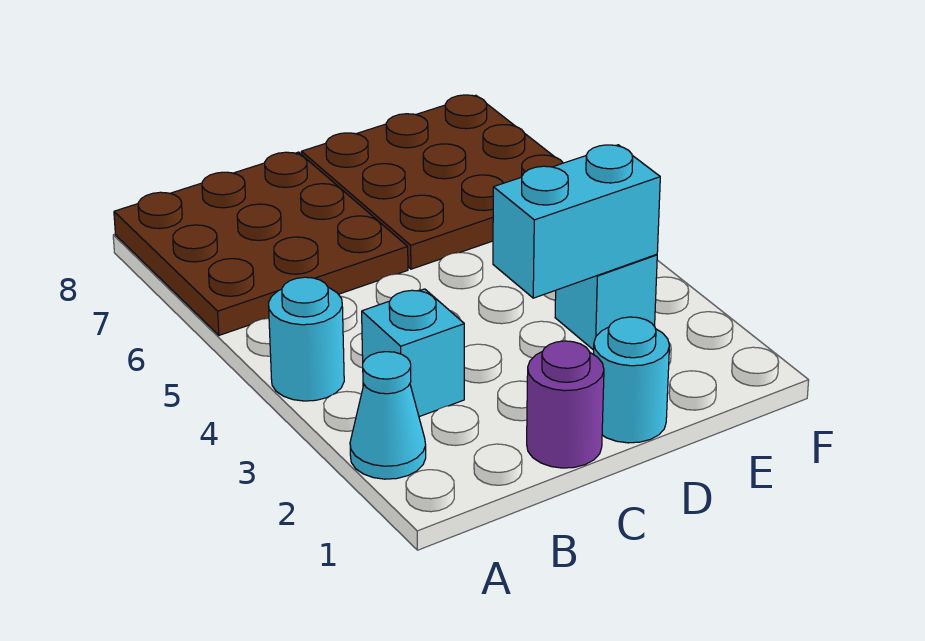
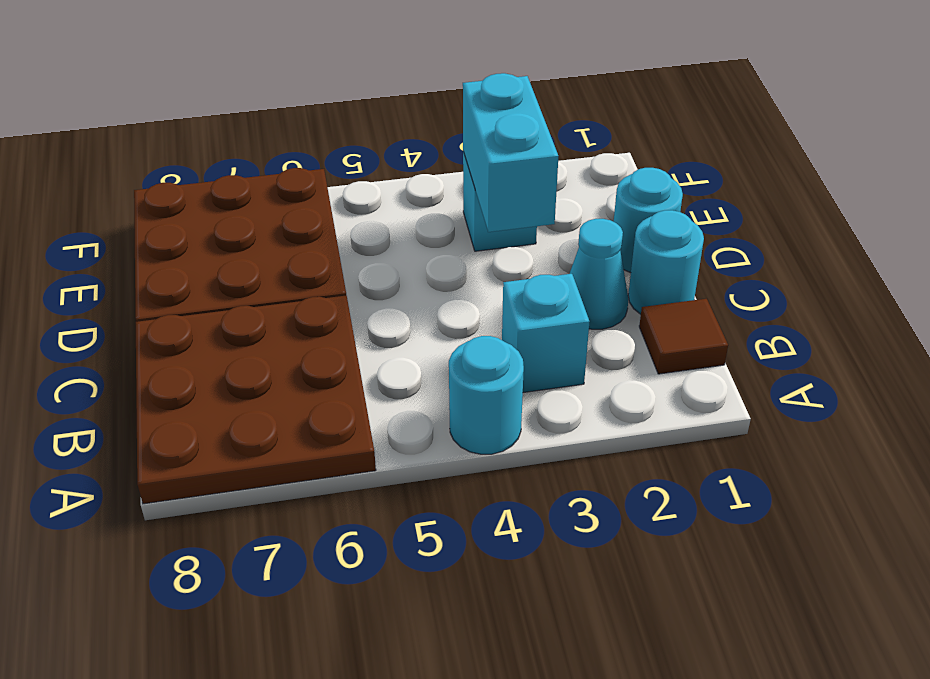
cyan cone A2 level 1 -> cyan cone C2 level 1
none -> brown tile B1 level 1
purple round brick C1 level 1 -> cyan round brick C1 level 1

